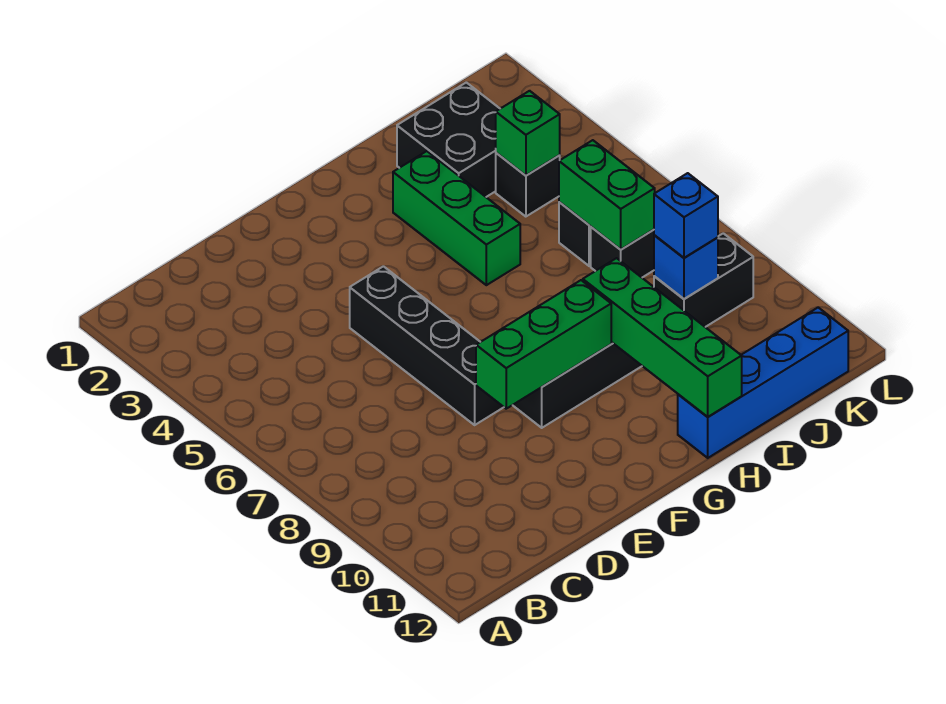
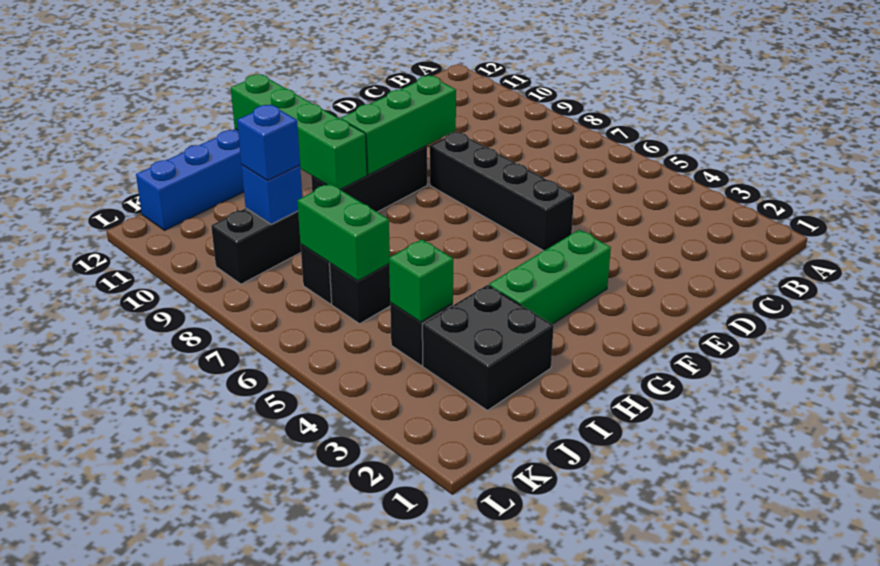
green brick H3:H5 level 1 -> green brick F3:H3 level 1

